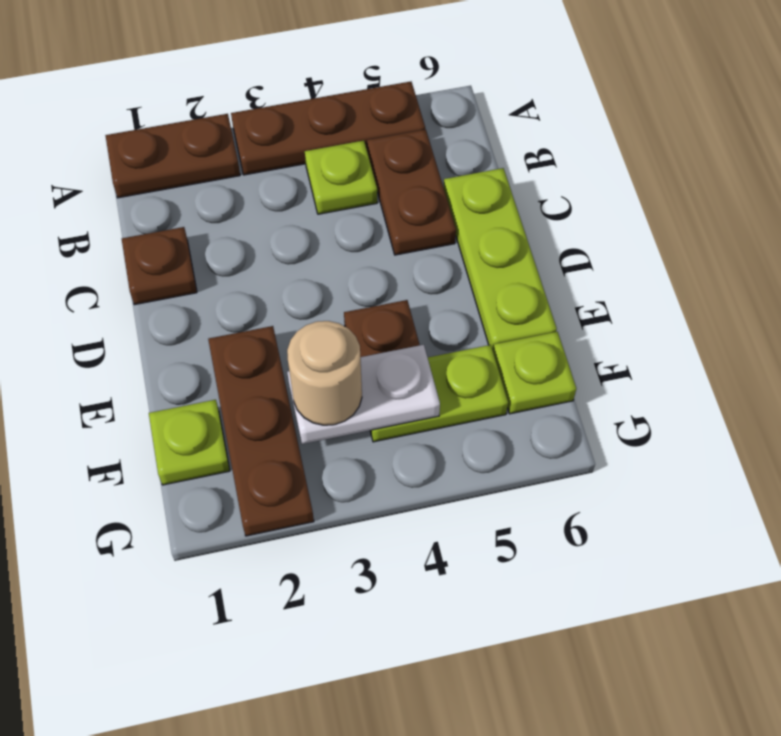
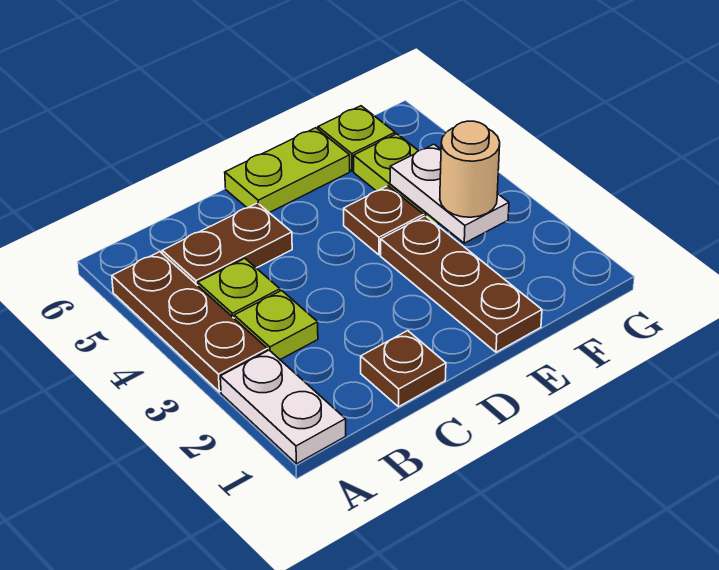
brown plate A1:A2 level 1 -> white plate A1:A2 level 1
lime plate C6:E6 level 1 -> lime plate D6:E6 level 1
brown plate E2:G2 level 1 -> brown plate E1:E3 level 1
lime plate F1 level 1 -> lime plate B3 level 1

